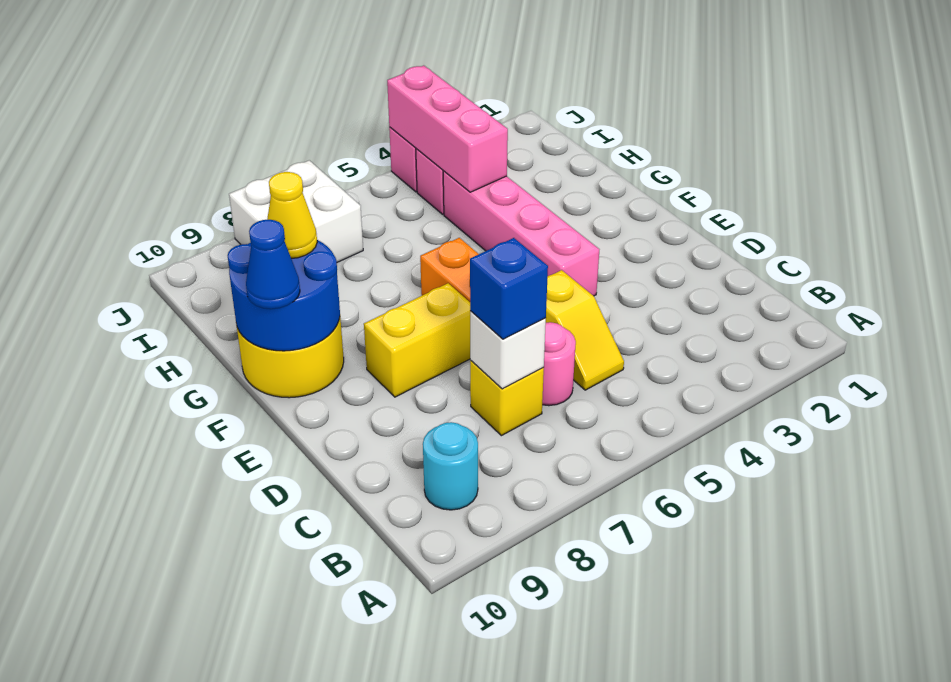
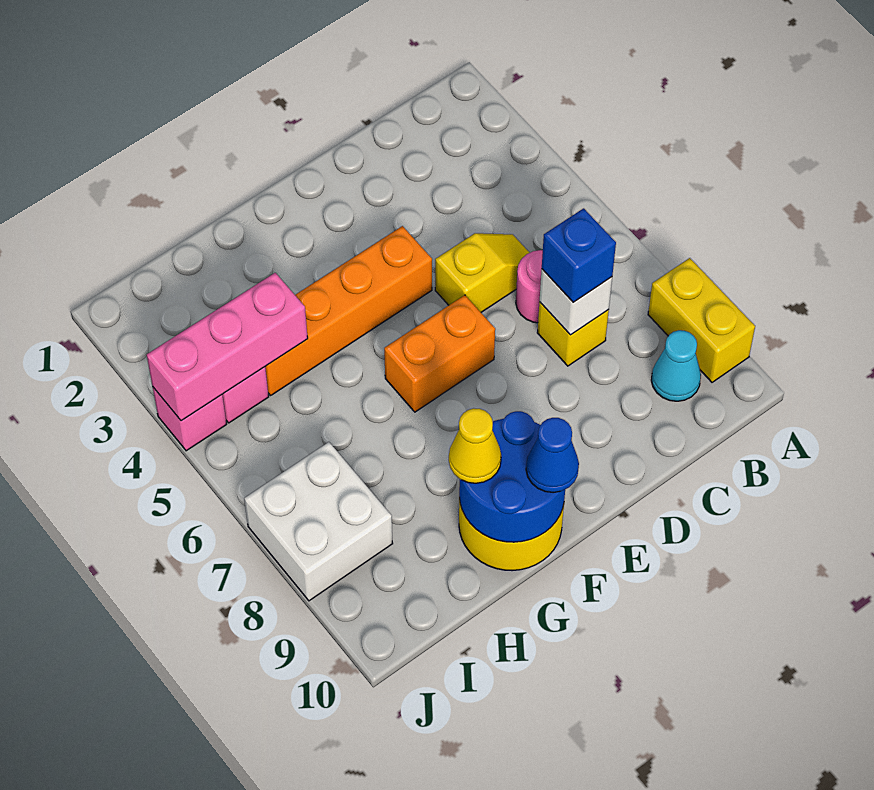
cyan round brick B9 level 1 -> cyan cone B9 level 1
pink brick E4:H4 level 1 -> orange brick E4:H4 level 1
yellow brick E7:E8 level 1 -> yellow brick A8:A9 level 1

